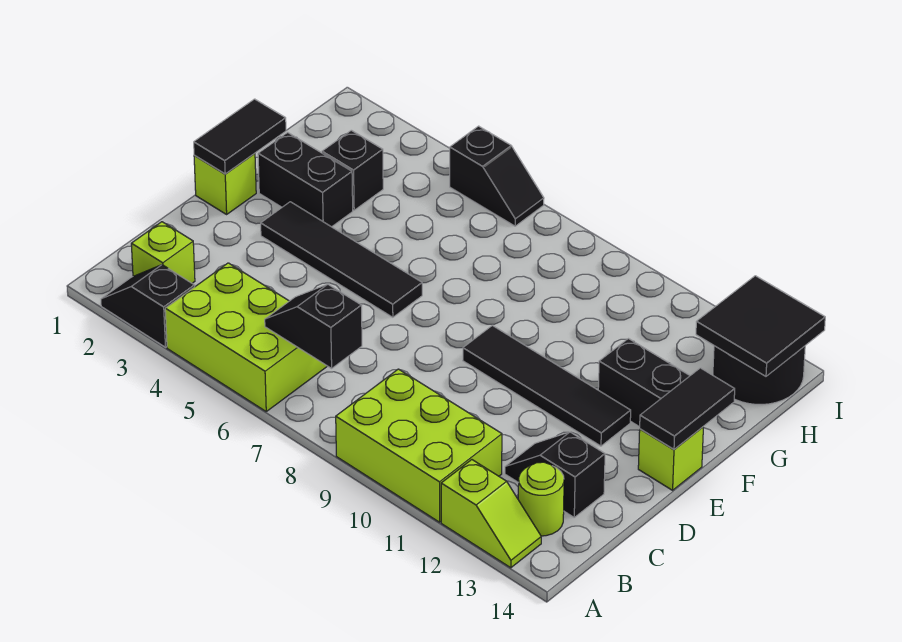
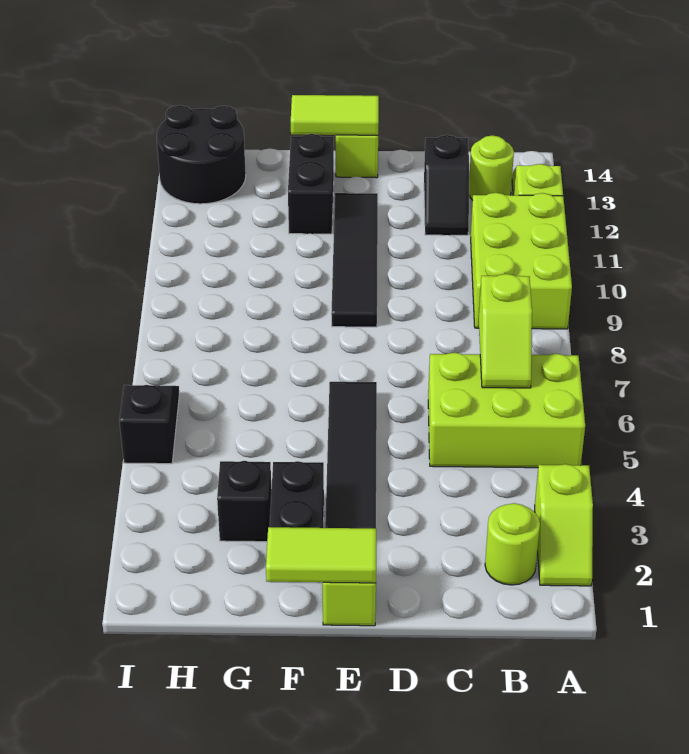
black slope A2:A3 level 1 top 3 -> lime slope A2:A3 level 1 top 3
lime brick A4:B6 level 1 -> lime brick A5:C6 level 1
lime brick B2 level 1 -> lime round brick B2 level 1
black slope B6:B7 level 2 top 7 -> lime slope B6:B7 level 2 top 7
black tile E1:F1 level 2 -> lime tile E1:F1 level 2
black tile E14:F14 level 2 -> lime tile E14:F14 level 2
black tile H13:I14 level 2 -> none

